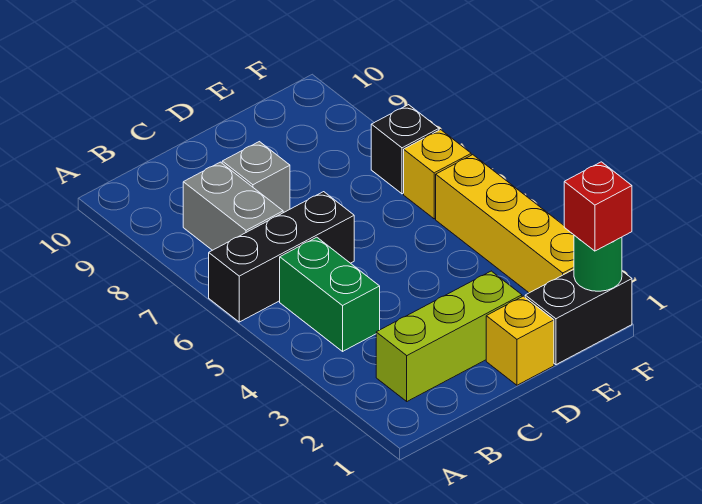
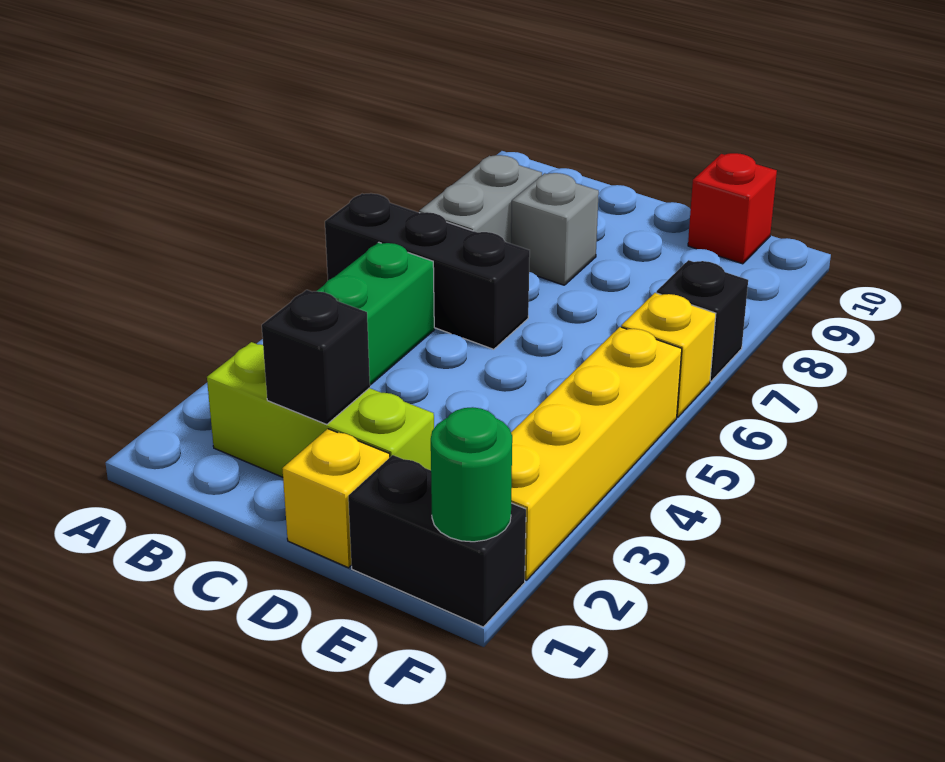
none -> black brick C2 level 2
red brick F1 level 3 -> red brick E10 level 1

